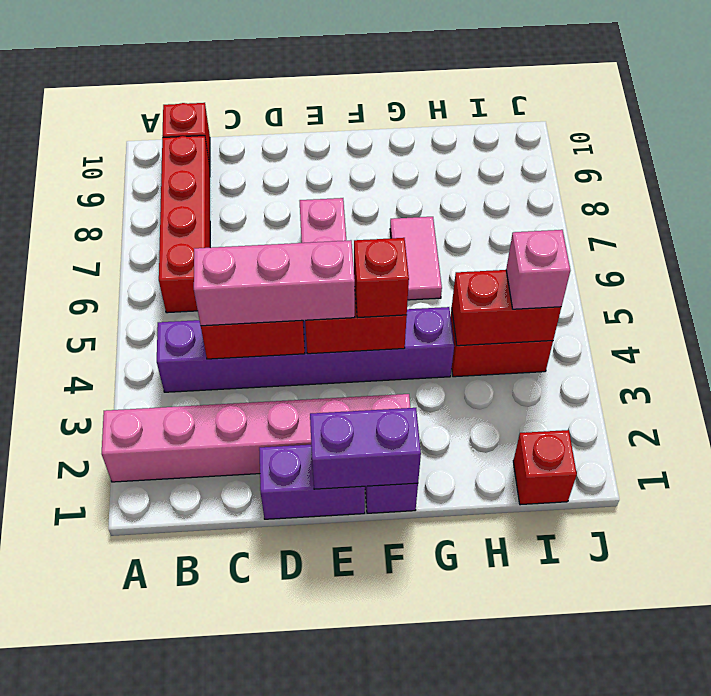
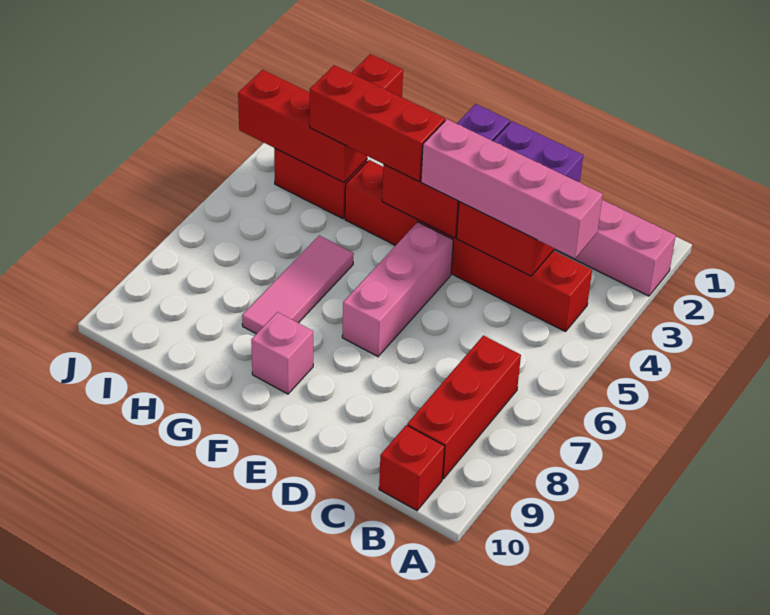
purple brick B4:G4 level 1 -> red brick B4:G4 level 1
red brick B6:B9 level 1 -> red brick B7:B9 level 1
pink brick C4:E4 level 3 -> pink brick B4:E4 level 3
purple brick E1:F1 level 2 -> none
red brick F4 level 3 -> red brick F4:H4 level 3
pink tile G6:G7 level 1 -> pink tile G6:G8 level 1
red brick H4:I4 level 2 -> red brick H4:J4 level 2
pink brick I4 level 3 -> pink brick F9 level 1

